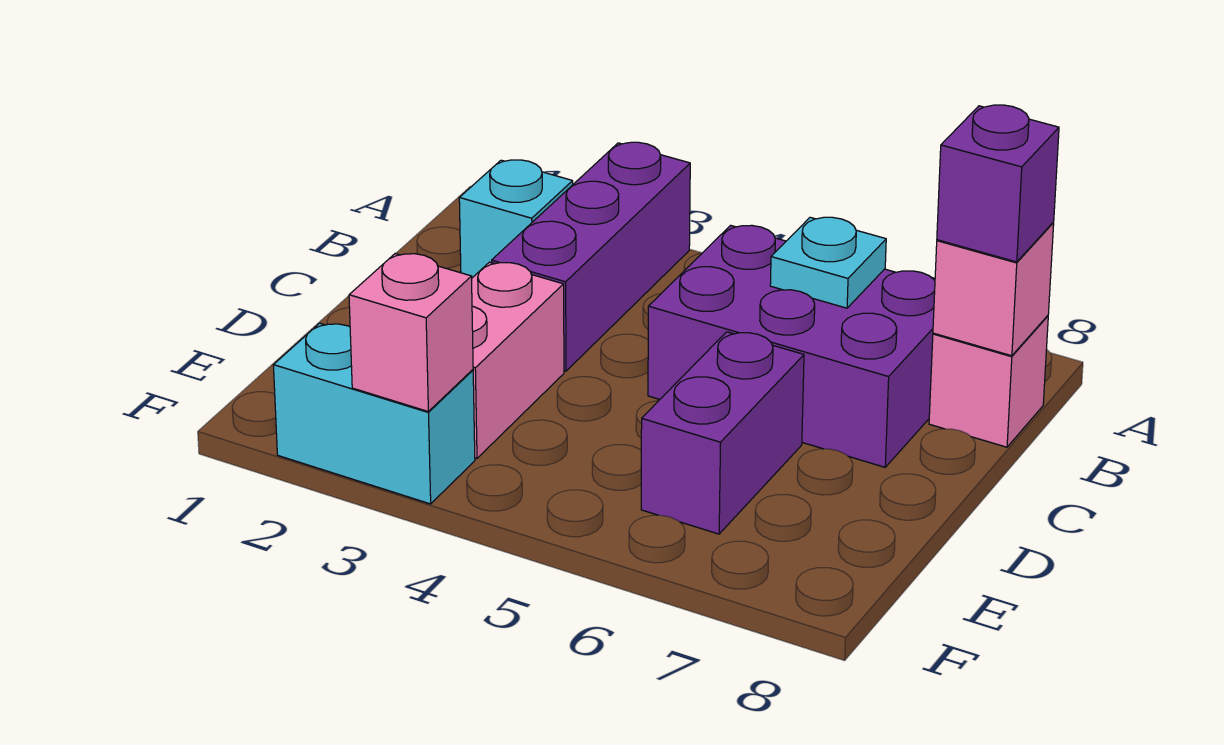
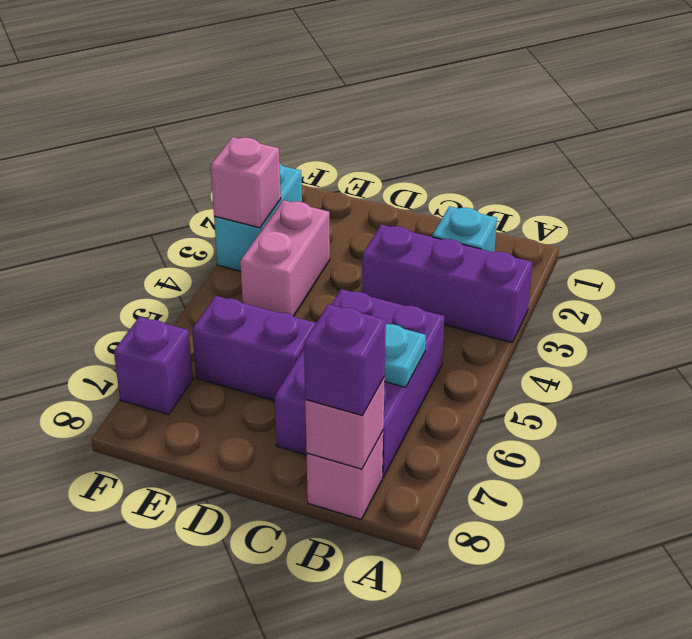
pink brick D3:E3 level 1 -> pink brick E3:E4 level 1
none -> purple brick F7 level 1

